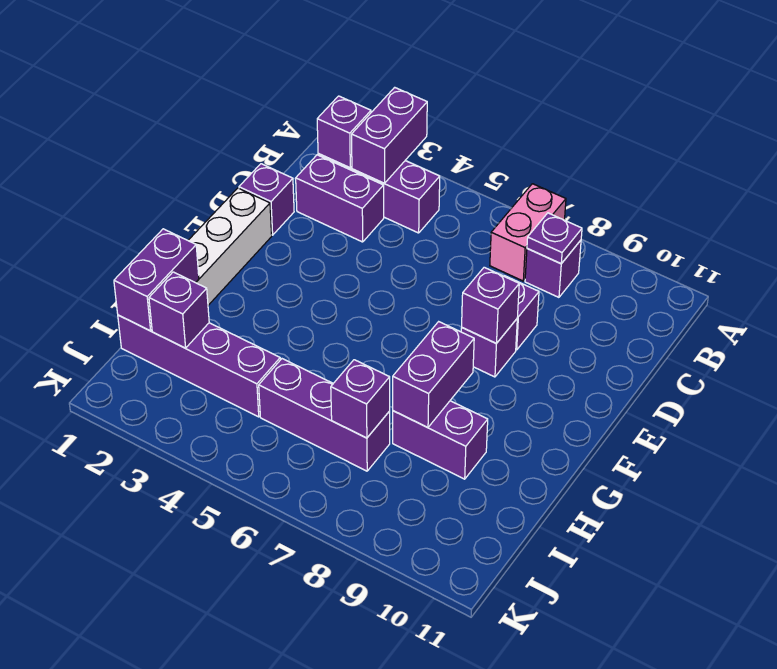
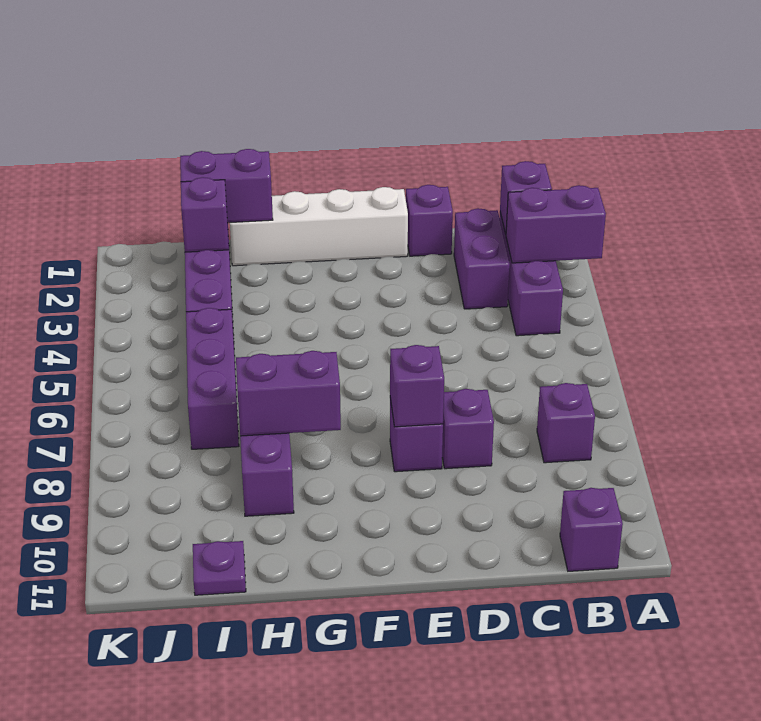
pink brick A7:B7 level 1 -> none
purple plate B8 level 2 -> purple plate I11 level 1
purple brick I7 level 2 -> purple brick B11 level 1

